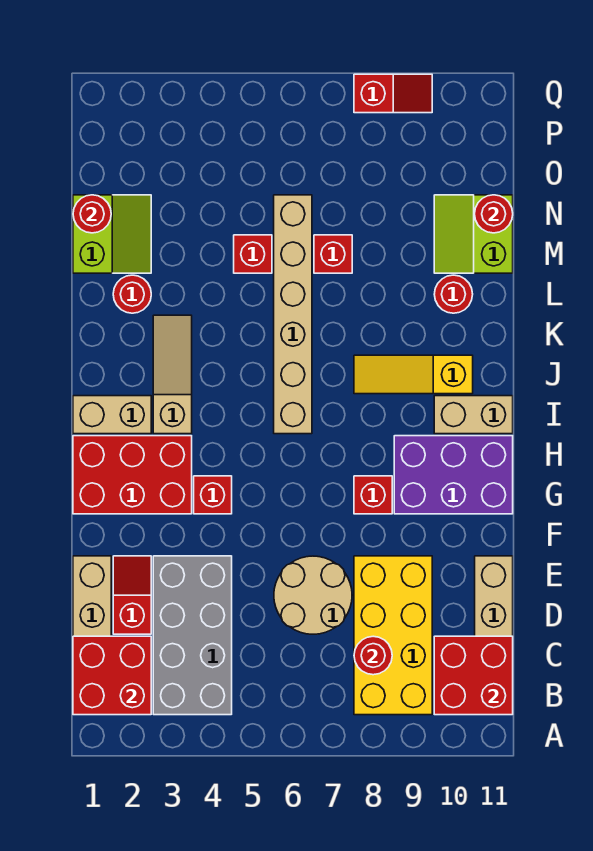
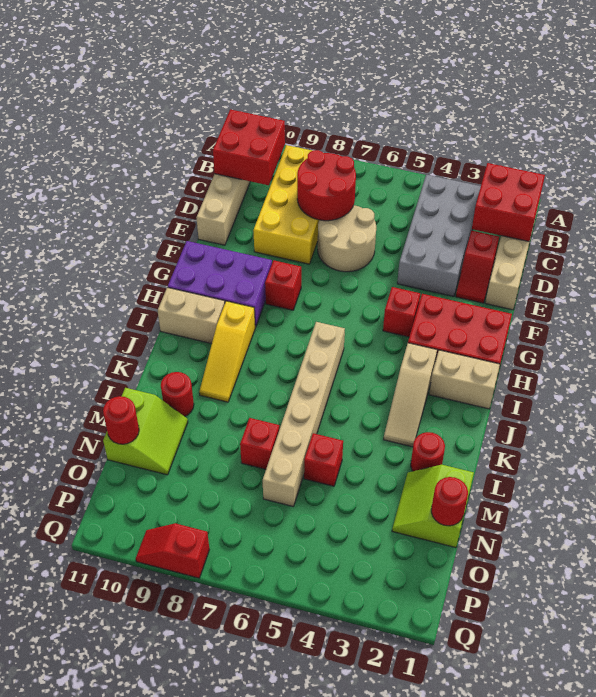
red round brick C8 level 2 -> red round brick C7:D8 level 2
yellow slope J8:J10 level 1 top 10 -> yellow slope I9:K9 level 1 top I

